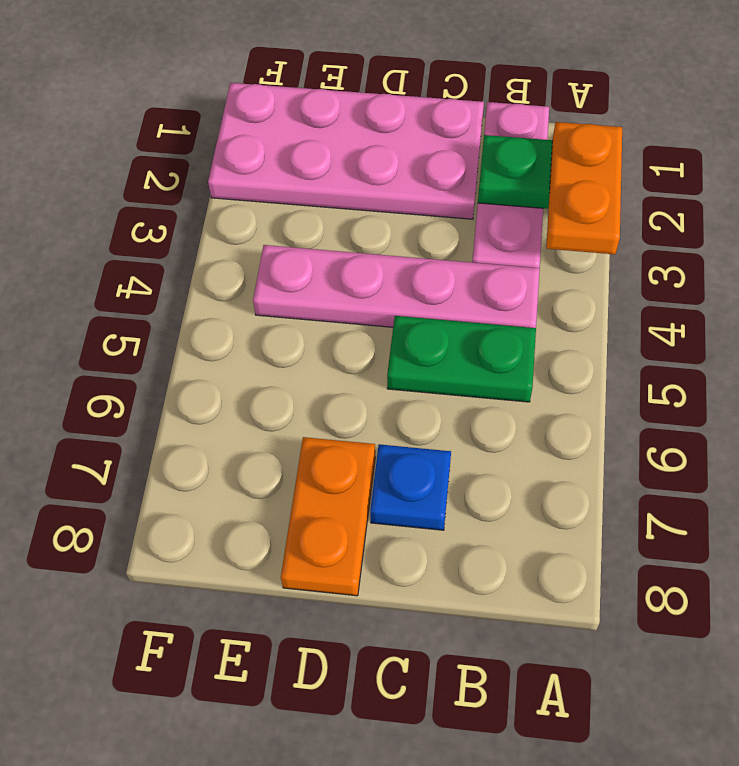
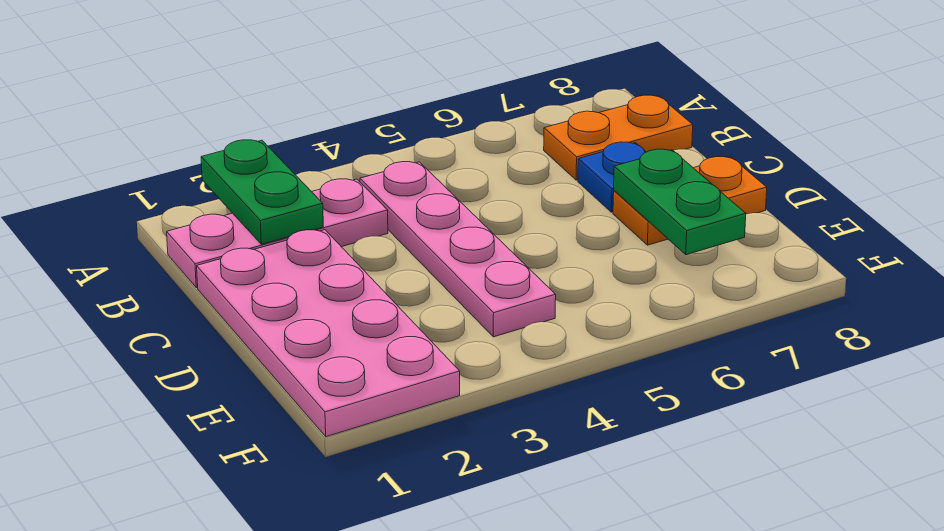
orange plate A2:A3 level 3 -> orange plate B7:B8 level 1
green plate B5:C5 level 1 -> green plate D7:E7 level 2

